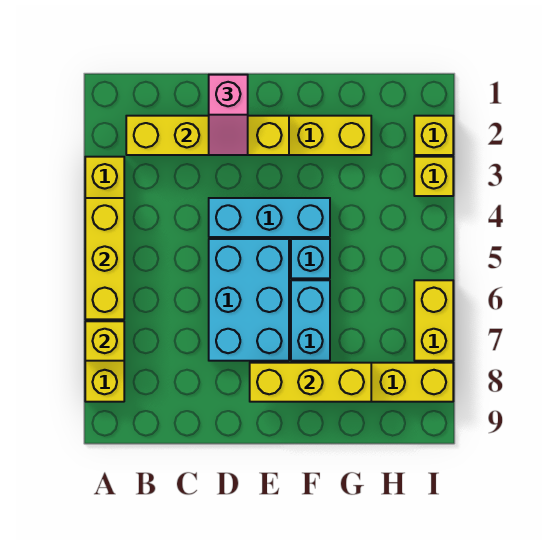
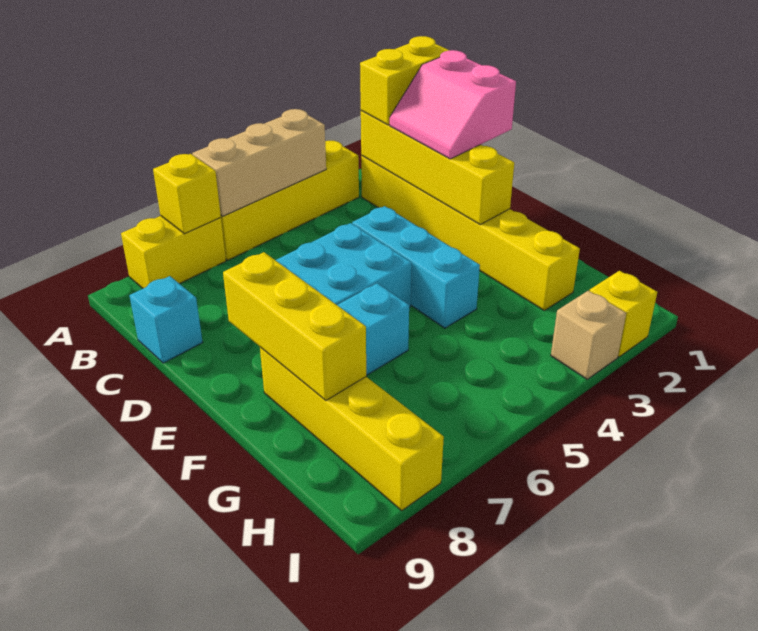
yellow brick A4:A6 level 2 -> tan brick A4:A6 level 2
pink slope D1:D2 level 3 top 1 -> pink slope C1:D2 level 3 top 1
cyan brick F5 level 1 -> cyan brick C9 level 1
yellow brick I3 level 1 -> tan brick I3 level 1
yellow brick I6:I7 level 1 -> yellow brick B1:B2 level 3

